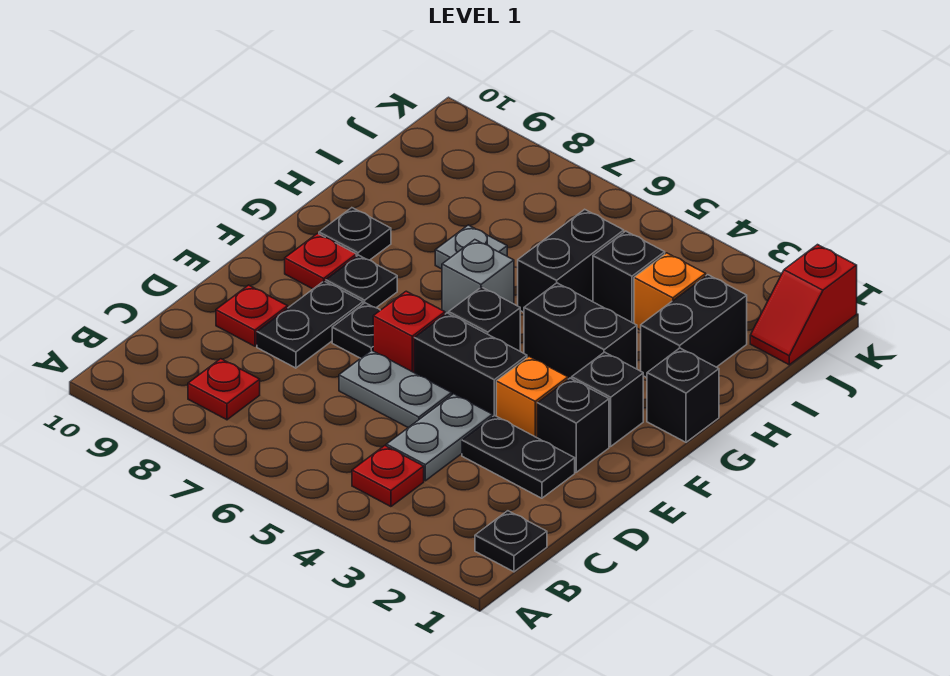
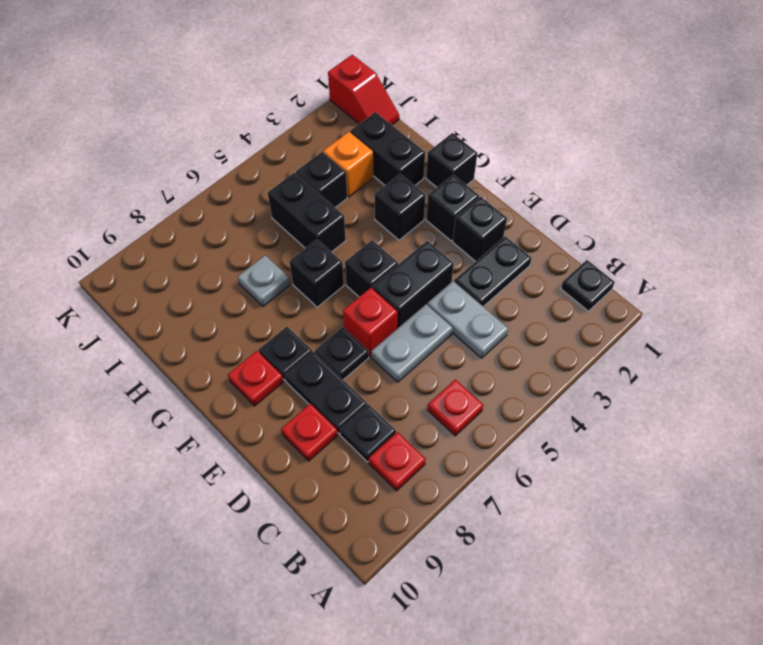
red plate B4 level 1 -> red plate B6 level 1
orange brick E3 level 1 -> none
black brick G3:G4 level 1 -> black brick G3 level 1
grey brick G6 level 1 -> black brick G6 level 1
black plate G9 level 1 -> black plate C8 level 1

